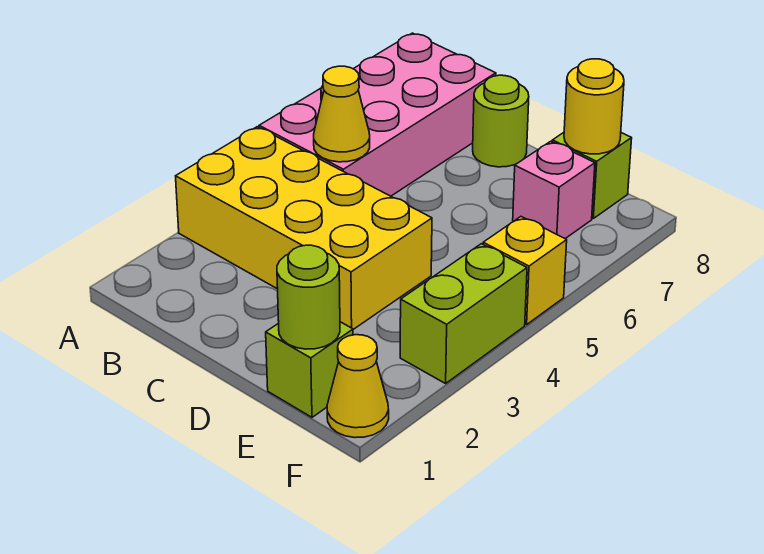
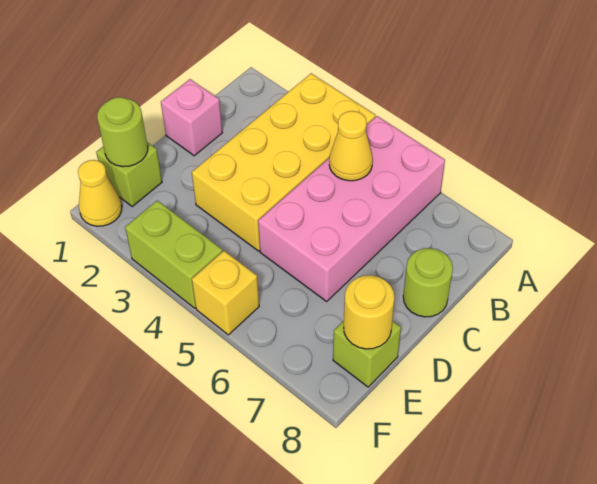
pink brick A5:B8 level 1 -> pink brick A5:D6 level 1
pink brick E7 level 1 -> pink brick C1 level 1

